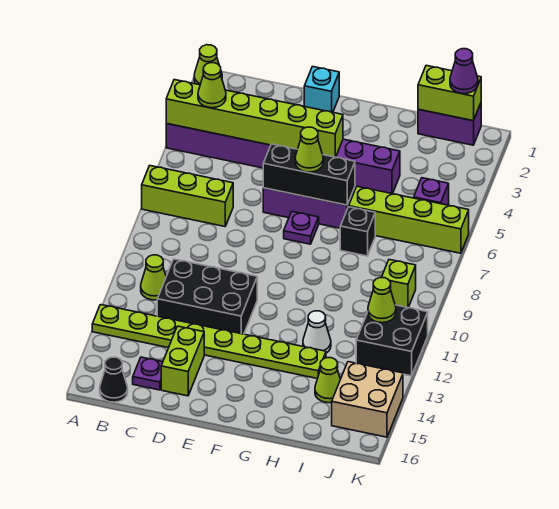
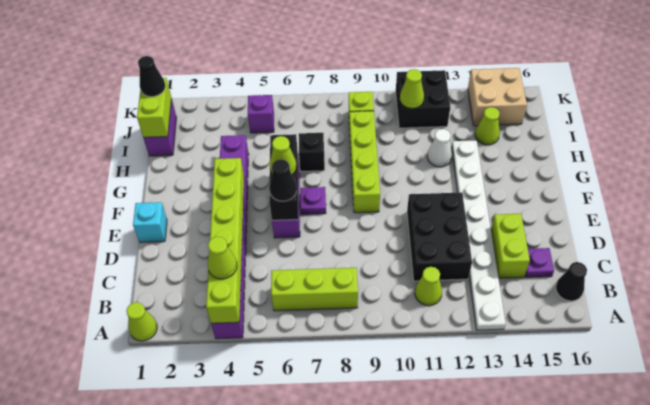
lime brick A7:C7 level 1 -> lime brick B6:B8 level 1
lime plate A13:H13 level 1 -> white plate A13:H13 level 1
lime brick D14:D15 level 1 -> lime brick C14:D14 level 1
none -> black cone E6 level 3
lime brick H6:K6 level 1 -> lime brick F9:I9 level 1
purple cone J1 level 3 -> black cone J1 level 3

